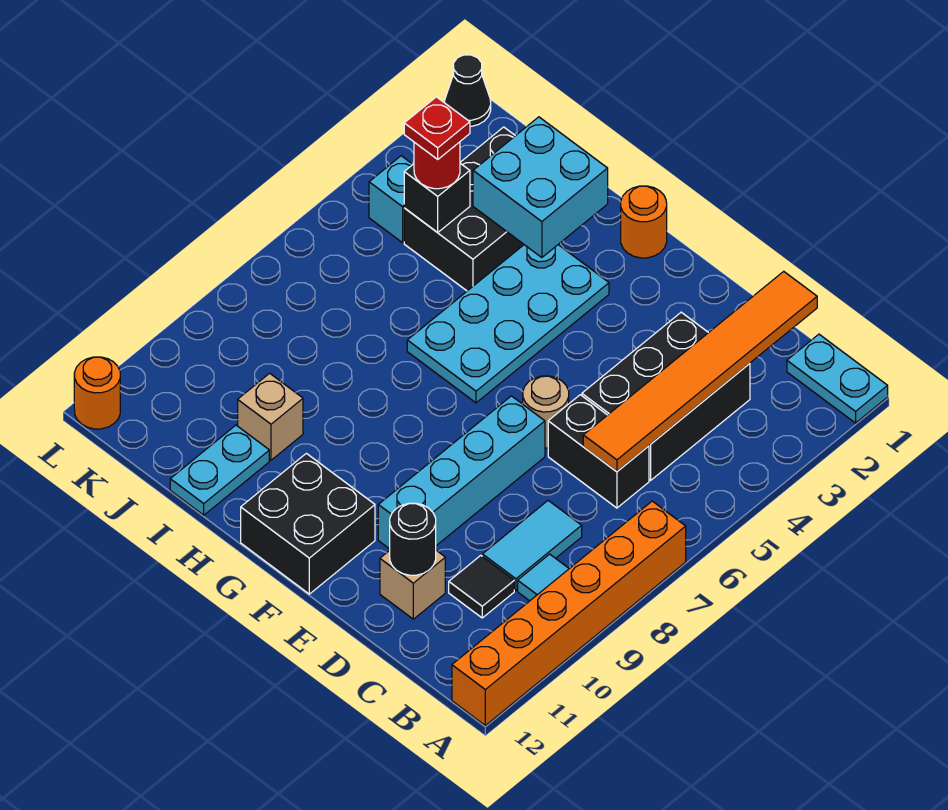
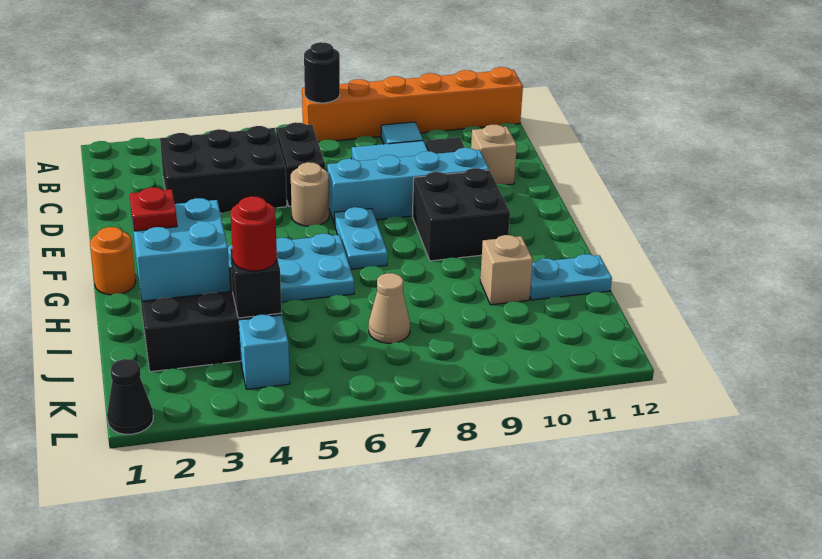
cyan plate A1:B1 level 1 -> cyan plate F7:G7 level 1
orange tile C1:C6 level 2 -> none
black round brick D11 level 2 -> black round brick A7 level 2
black brick F11:G12 level 1 -> black brick F9:G10 level 1
red plate J4 level 4 -> red plate H2 level 3
none -> tan cone J7 level 1
orange round brick L12 level 1 -> none

